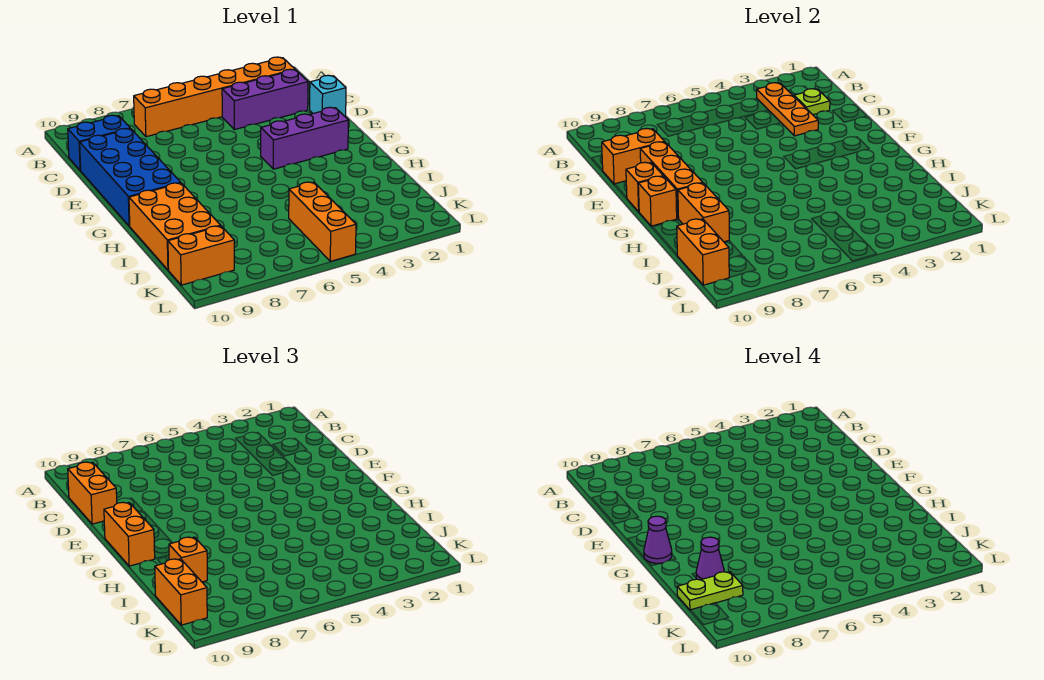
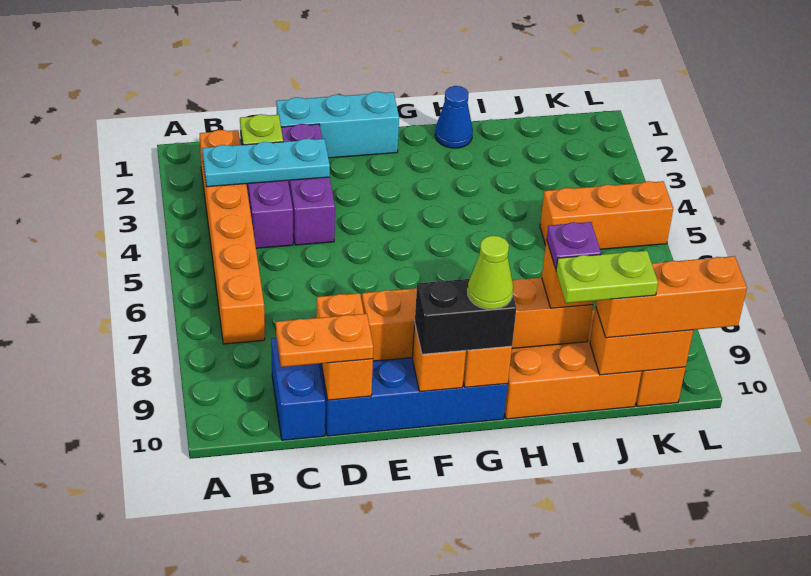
orange plate B3:D3 level 2 -> cyan plate B3:D3 level 2
orange brick C10:D10 level 3 -> orange plate C10:D10 level 3
cyan brick D1 level 1 -> cyan brick D1:F1 level 1
purple brick F2:F4 level 1 -> purple brick D2:D4 level 1
orange brick F10:G10 level 3 -> black brick F10:G10 level 3
purple cone G10 level 4 -> lime cone G10 level 4
none -> blue cone H1 level 1
purple cone I9 level 4 -> purple plate I9 level 4
lime plate J9:J10 level 4 -> lime plate I10:J10 level 4
orange brick J10:K10 level 3 -> orange brick J10:L10 level 3

